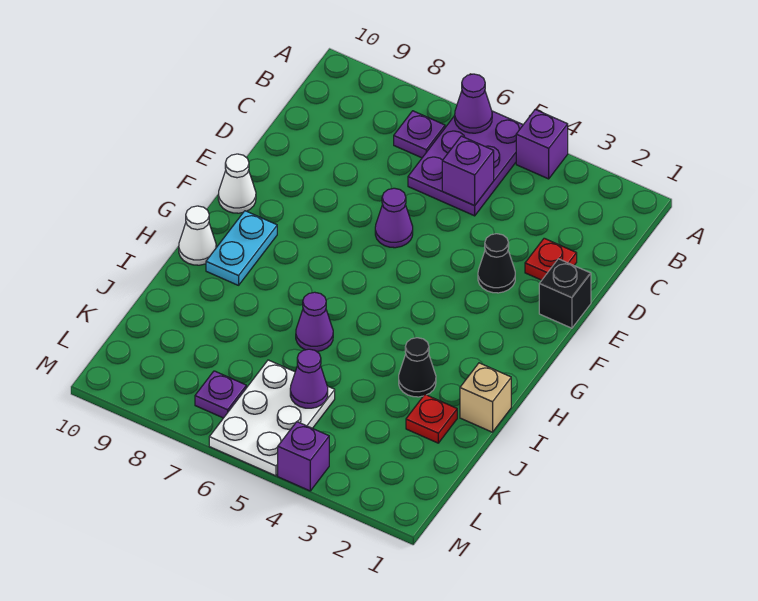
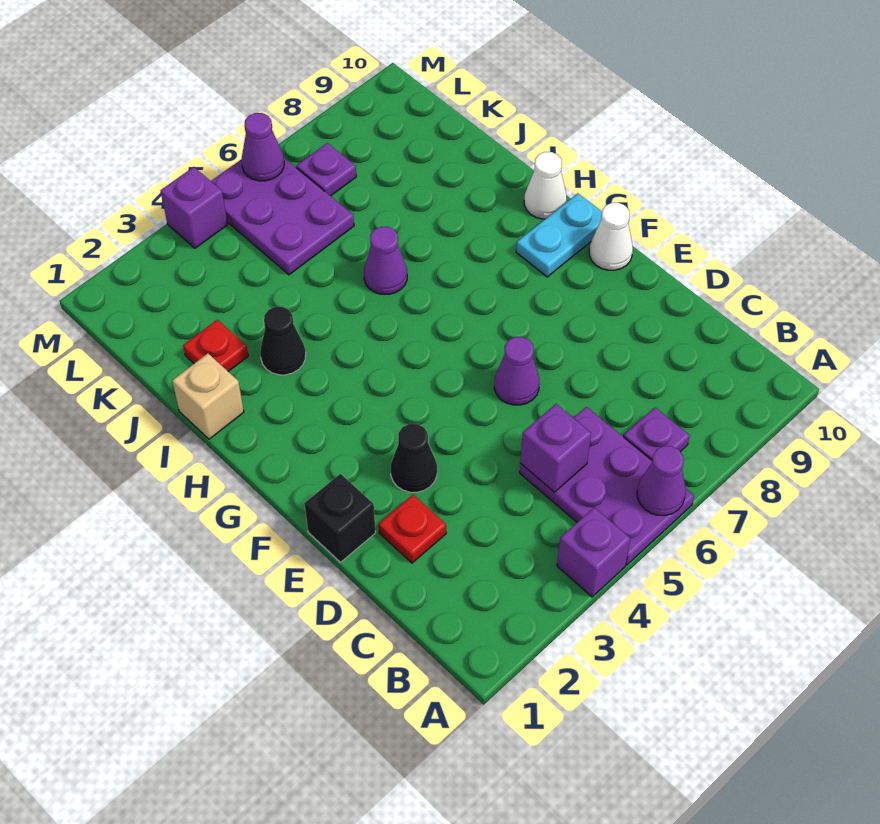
cyan plate G9:H9 level 1 -> cyan plate G9:G10 level 1
white plate K5:M6 level 1 -> purple plate K5:M6 level 1
purple cone K5 level 2 -> purple cone M6 level 2

